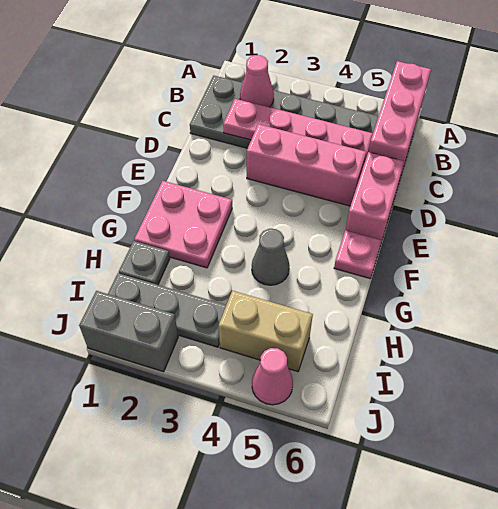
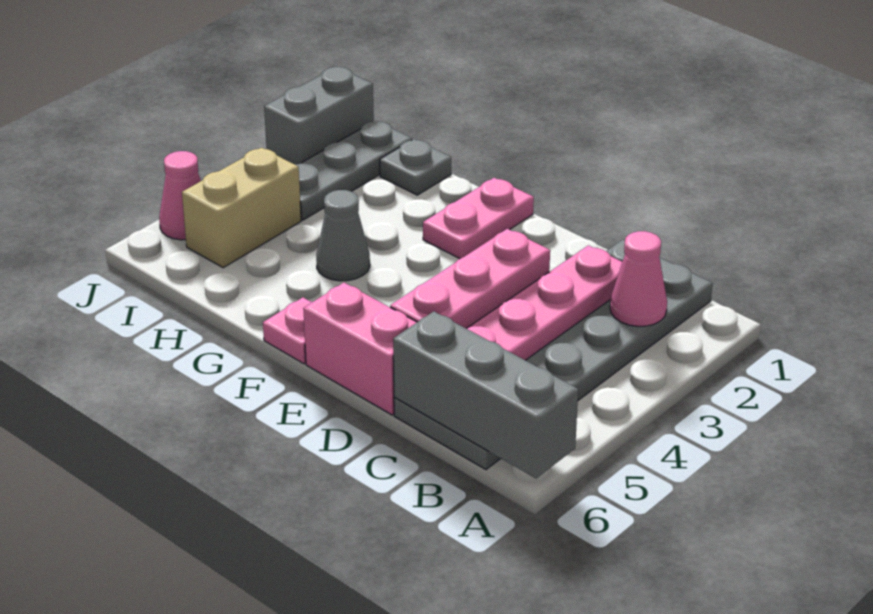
pink brick A6:C6 level 2 -> grey brick A6:C6 level 2
pink plate F1:G2 level 1 -> pink plate F1:F2 level 1

